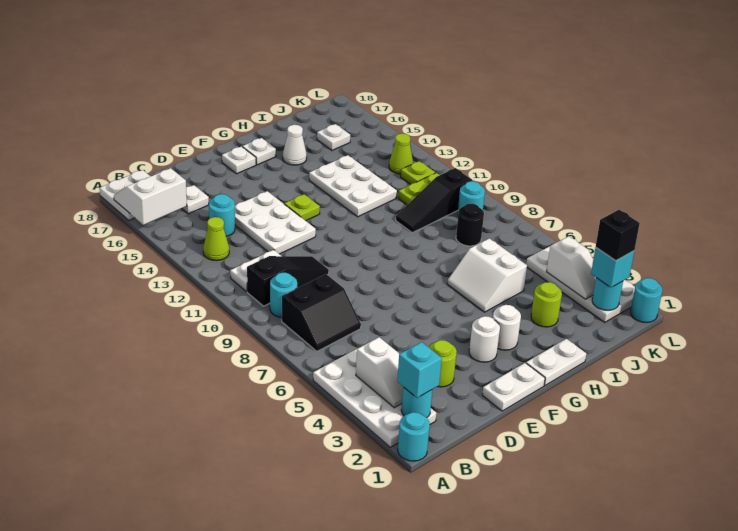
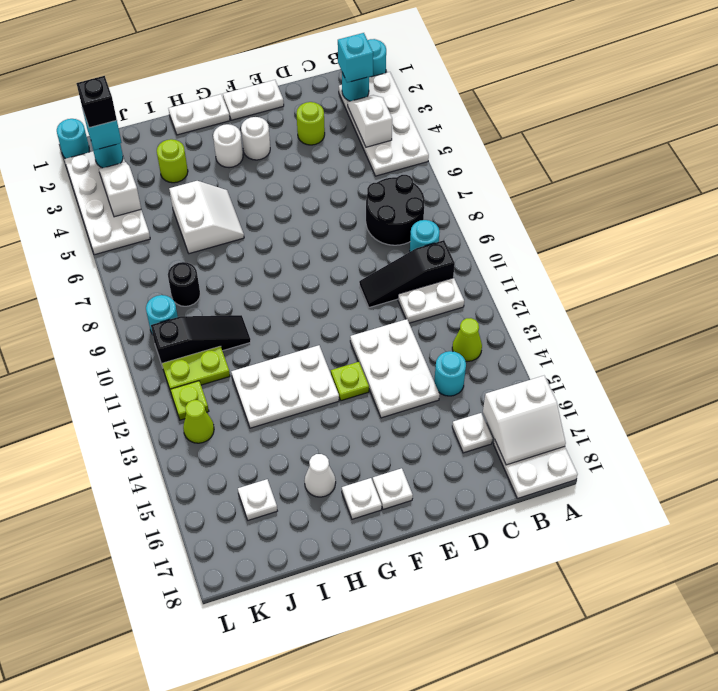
black slope B7:C8 level 1 top 8 -> black round brick B7:C8 level 1
white plate H12:I14 level 1 -> white plate G12:I13 level 1

